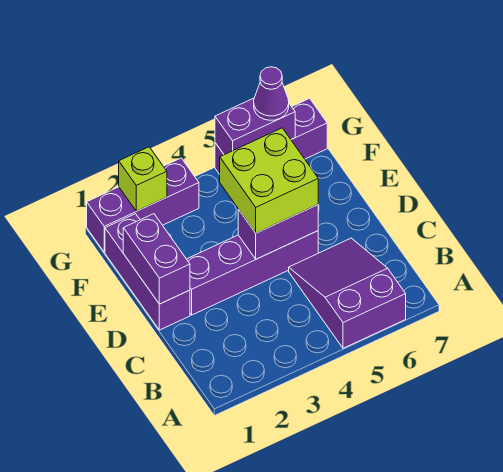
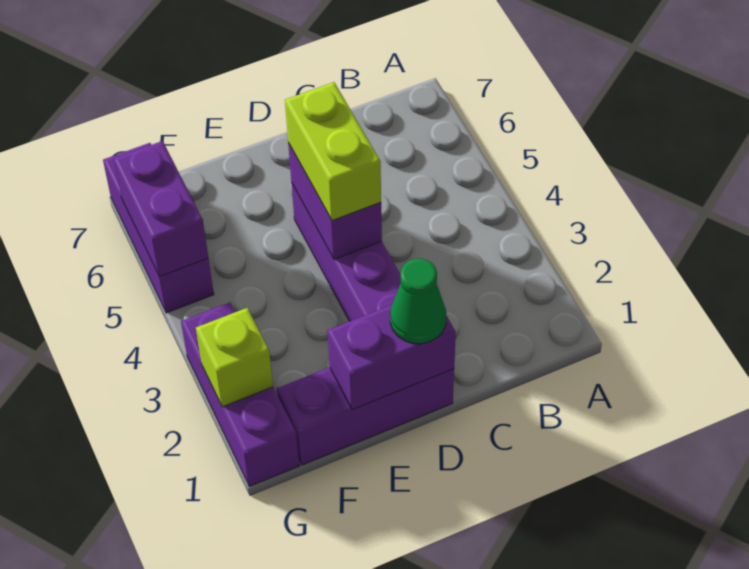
purple slope A5:C6 level 1 top A -> none
none -> green cone D1 level 3
lime brick D4:E5 level 3 -> lime brick D4:D5 level 3
purple cone G6 level 3 -> none

